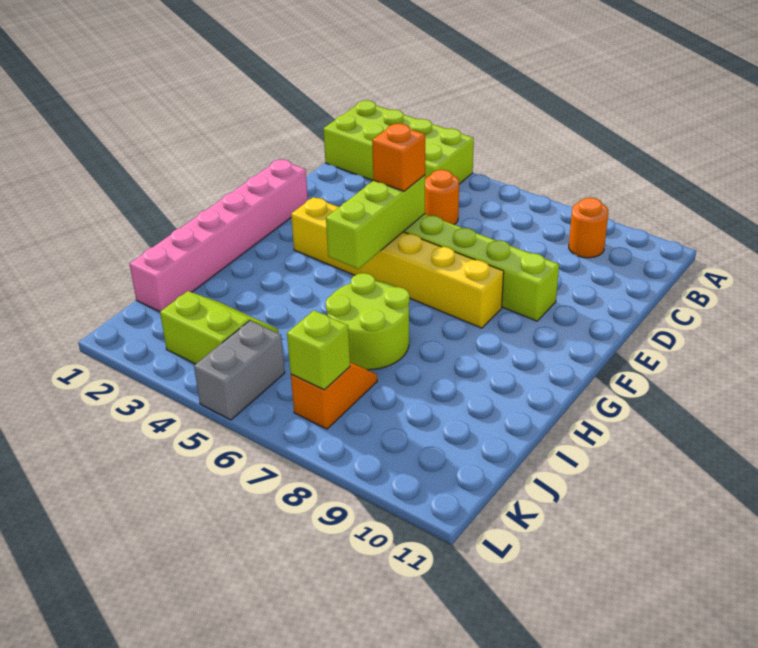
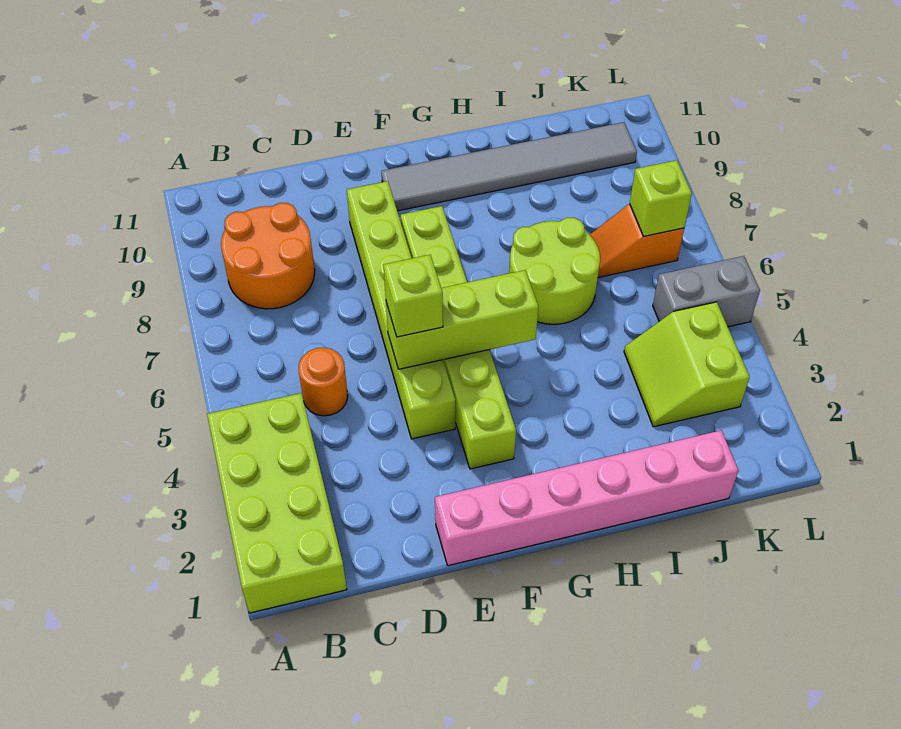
orange round brick B9 level 1 -> orange round brick B8:C9 level 1
orange brick E5 level 3 -> lime brick E5 level 3
yellow brick F3:F8 level 1 -> lime brick F3:F8 level 1
none -> grey tile F10:K10 level 1

